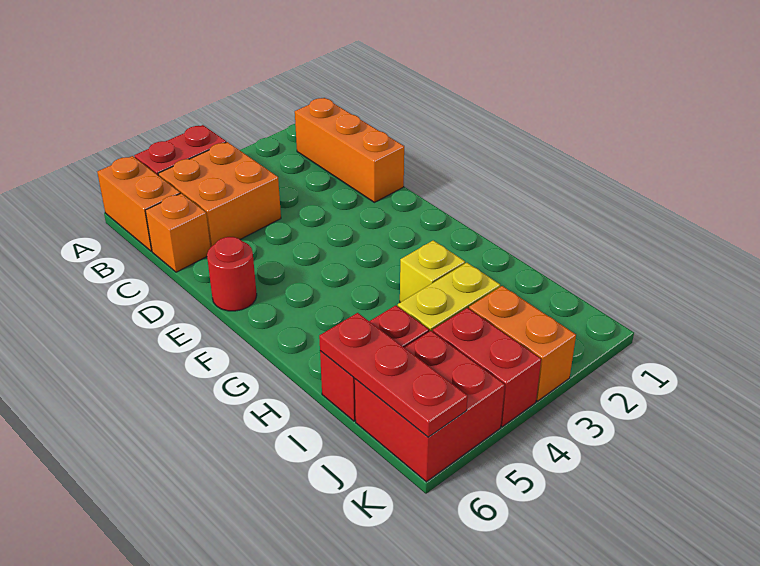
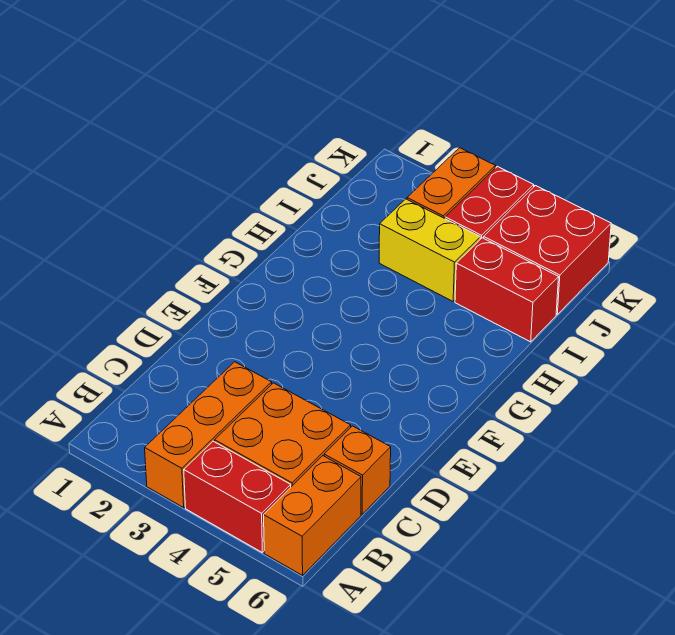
orange brick B1:D1 level 1 -> orange brick A3:C3 level 1
red round brick E6 level 1 -> none
yellow brick H3 level 1 -> none
red plate I6:K6 level 2 -> none

